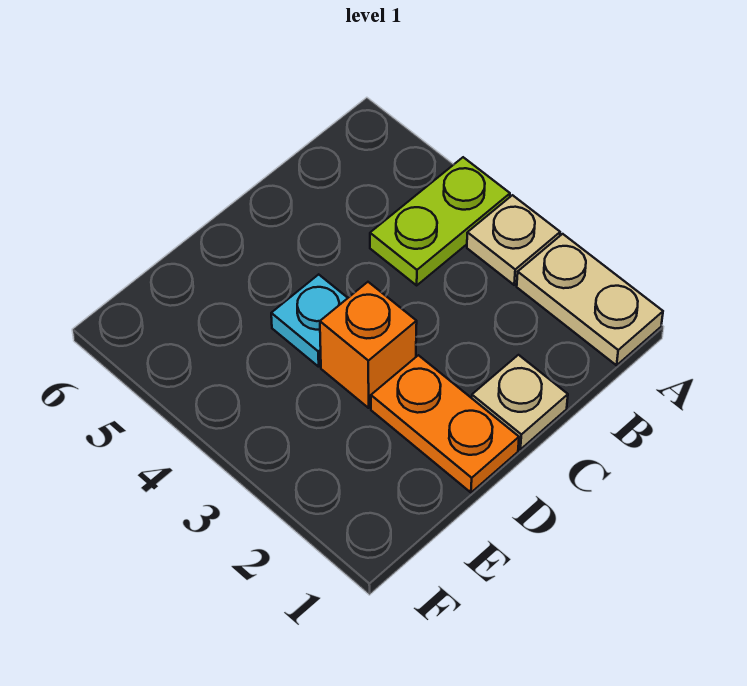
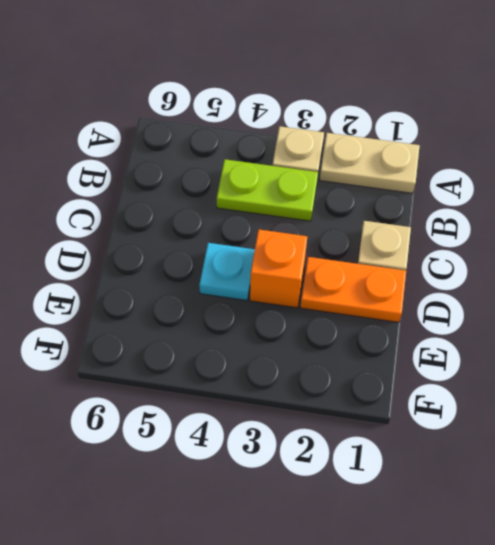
lime plate A4:B4 level 1 -> lime plate B3:B4 level 1

